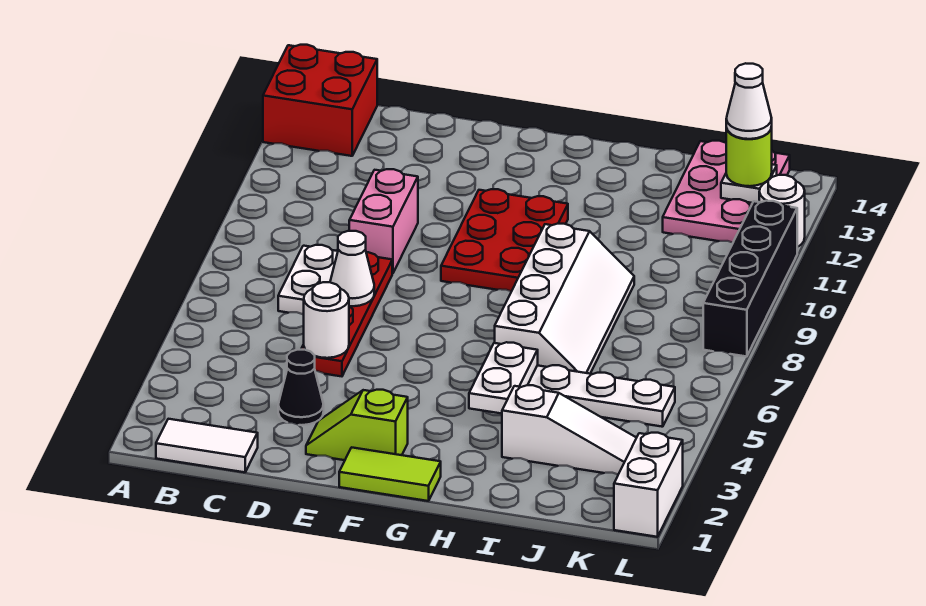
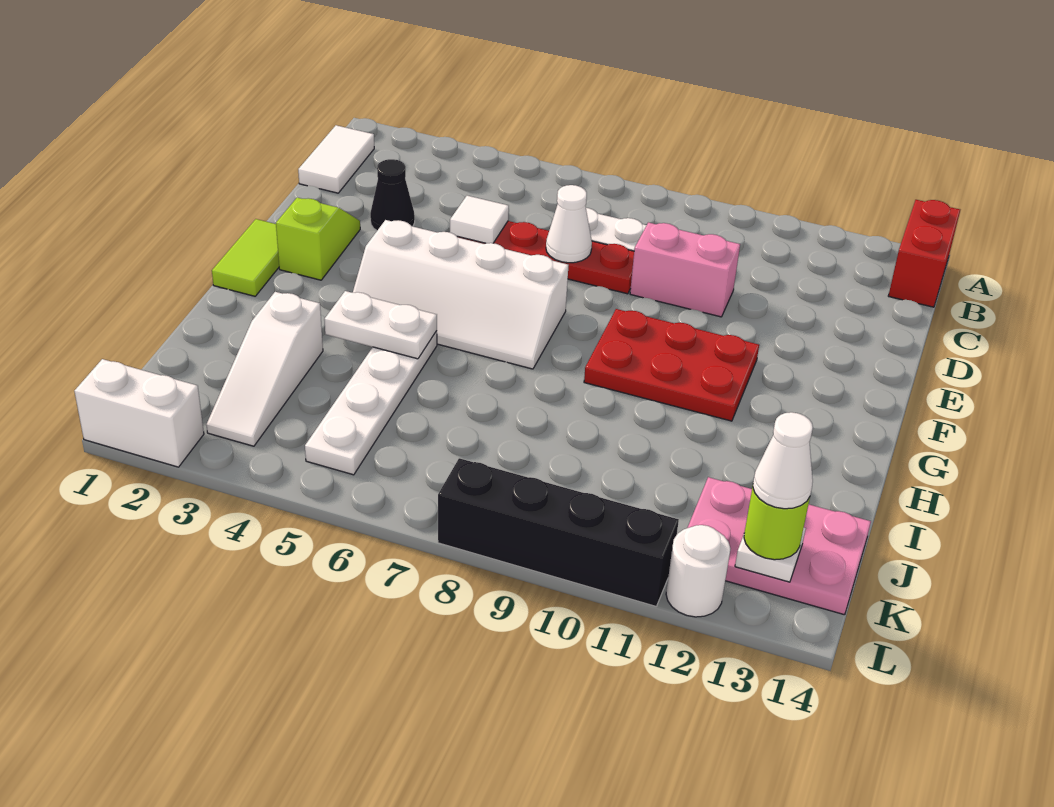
red brick A13:B14 level 1 -> red brick A14:B14 level 1
white round brick D5 level 2 -> white tile D5 level 2
white slope H6:I9 level 1 top H -> white slope F4:G7 level 1 top F

